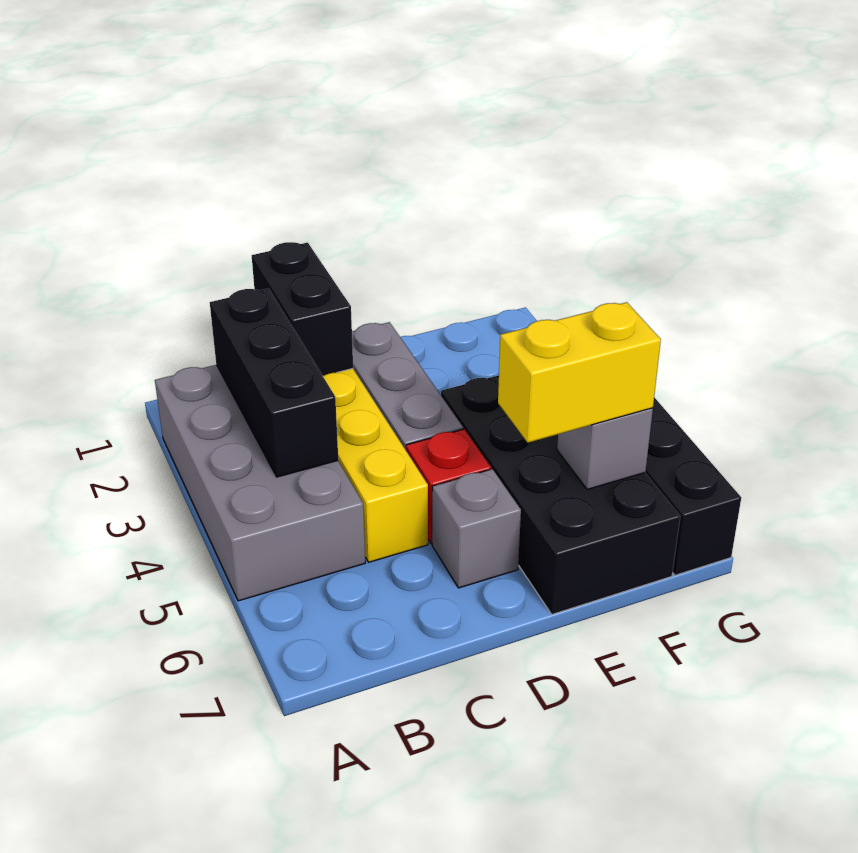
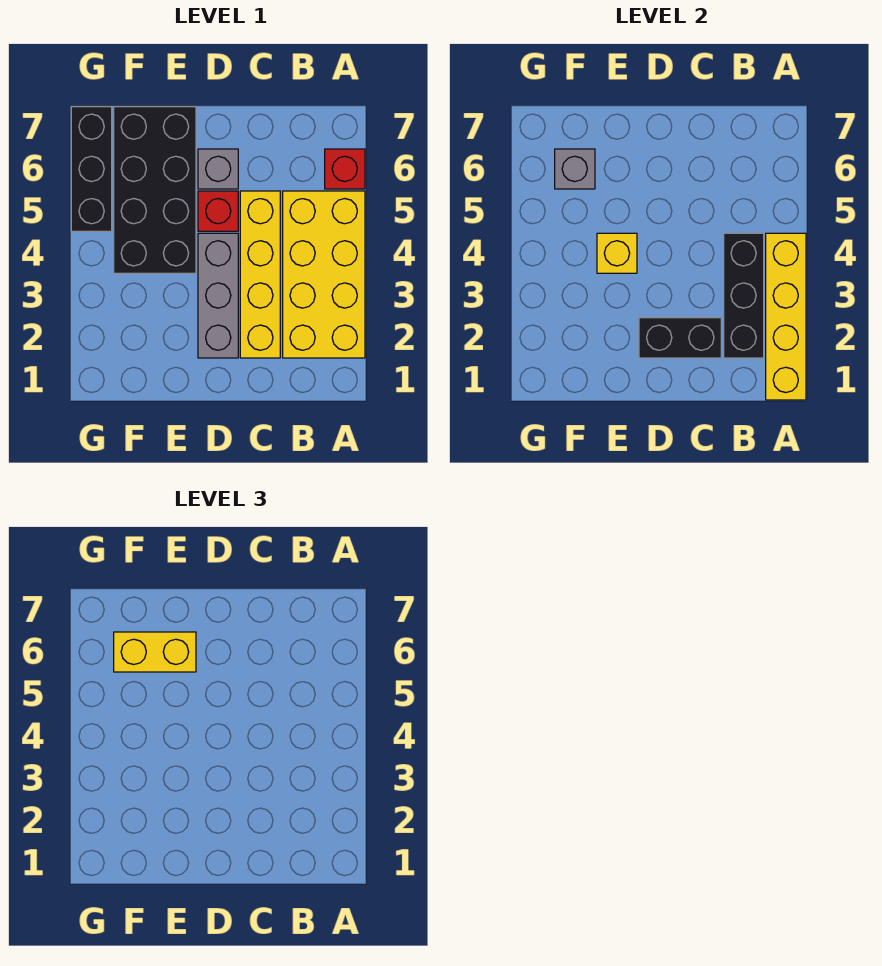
none -> yellow brick A1:A4 level 2
grey brick A2:B5 level 1 -> yellow brick A2:B5 level 1
none -> red brick A6 level 1
black brick C1:C2 level 2 -> black brick C2:D2 level 2
none -> yellow brick E4 level 2

